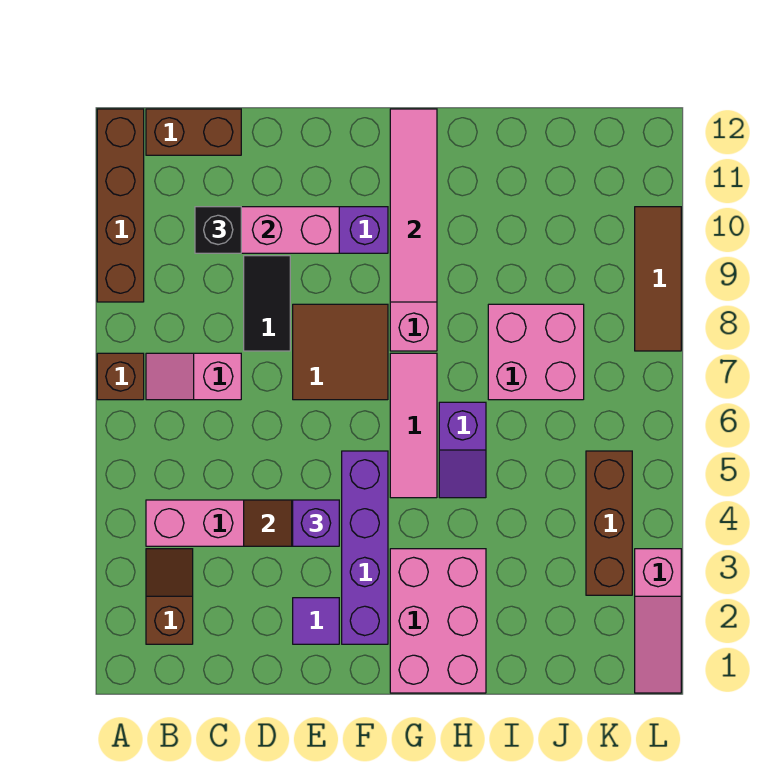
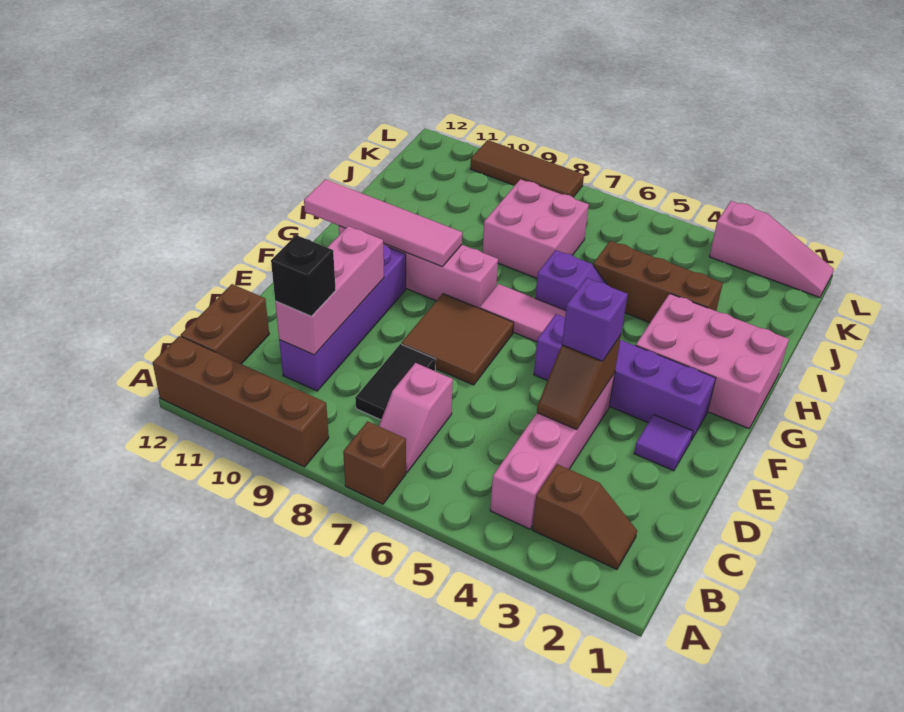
brown slope B2:B3 level 1 top 2 -> brown slope B2:B3 level 1 top 3
black tile D8:D9 level 1 -> black tile C8:D8 level 1
brown brick K3:K5 level 1 -> brown brick I3:I5 level 1

